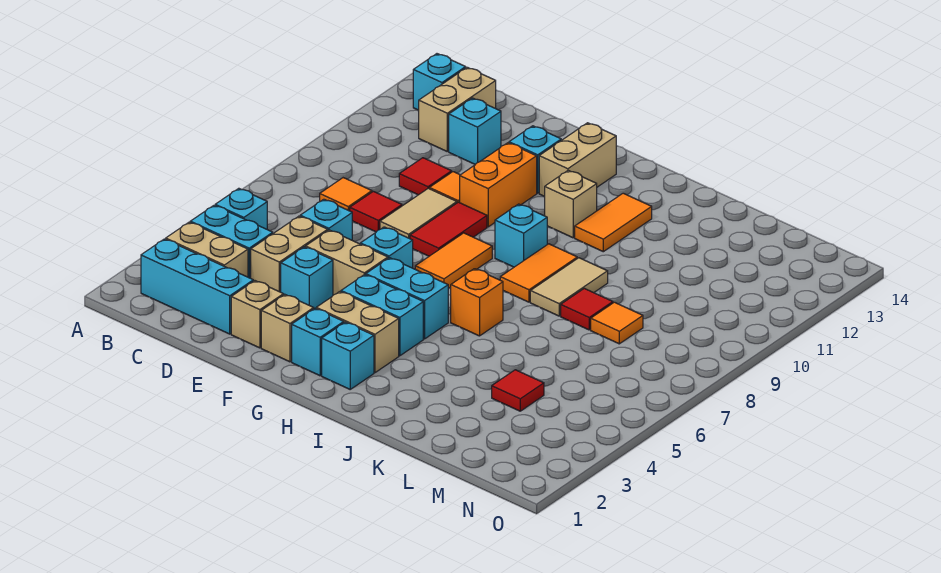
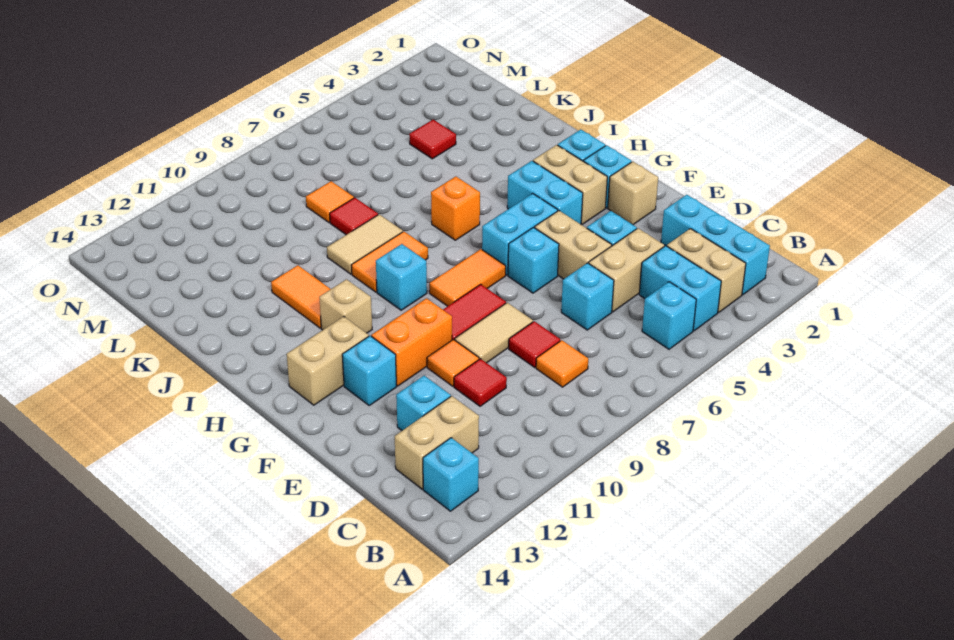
tan brick E2 level 1 -> none
cyan brick G5:H5 level 1 -> cyan brick G5:G6 level 1
orange tile I11:I12 level 1 -> orange tile I11:J11 level 1

